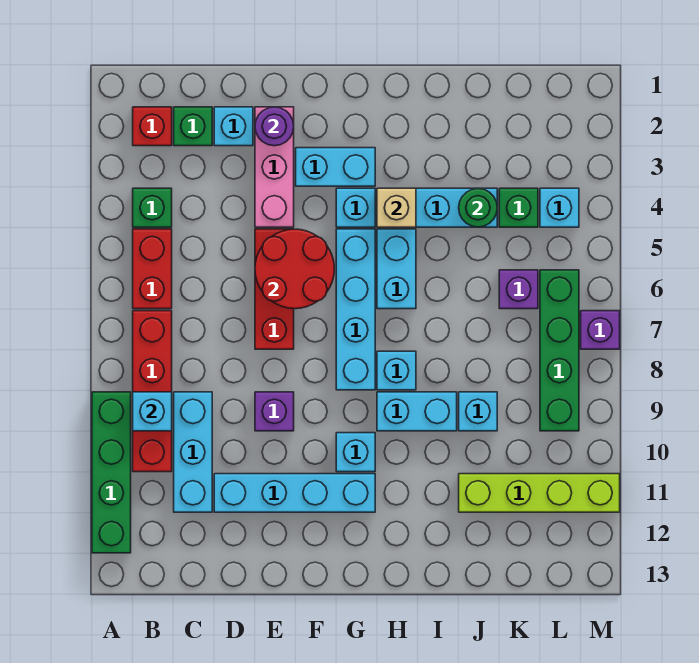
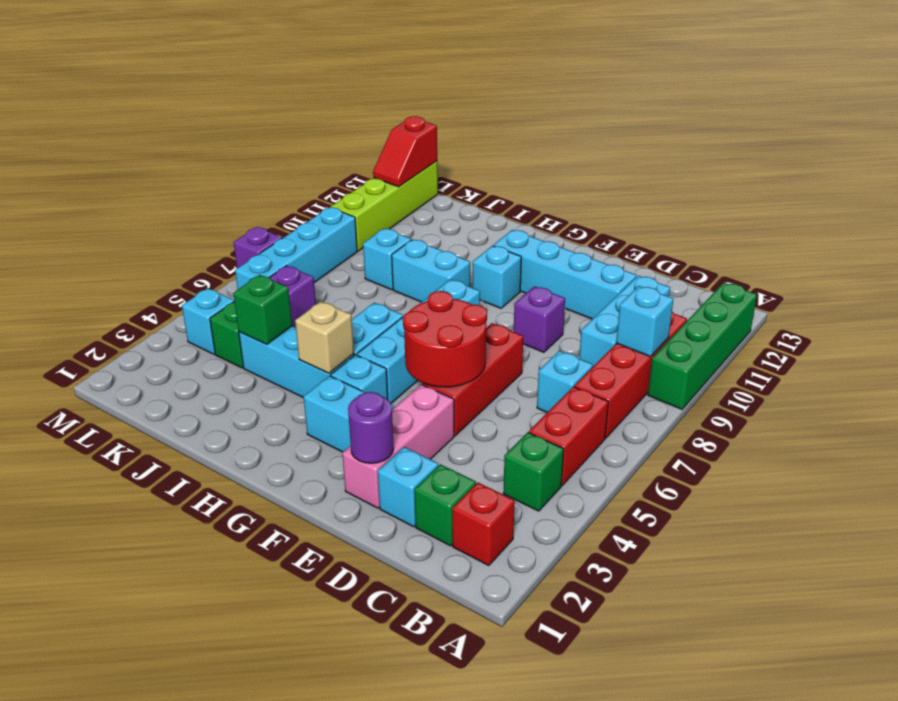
cyan brick H8 level 1 -> cyan brick C7 level 1
green round brick J4 level 2 -> green brick J4 level 2
lime brick J11:M11 level 1 -> lime brick L10:L13 level 1
green brick L6:L9 level 1 -> cyan brick L6:L9 level 1
none -> red slope L12:L13 level 2 top 13

